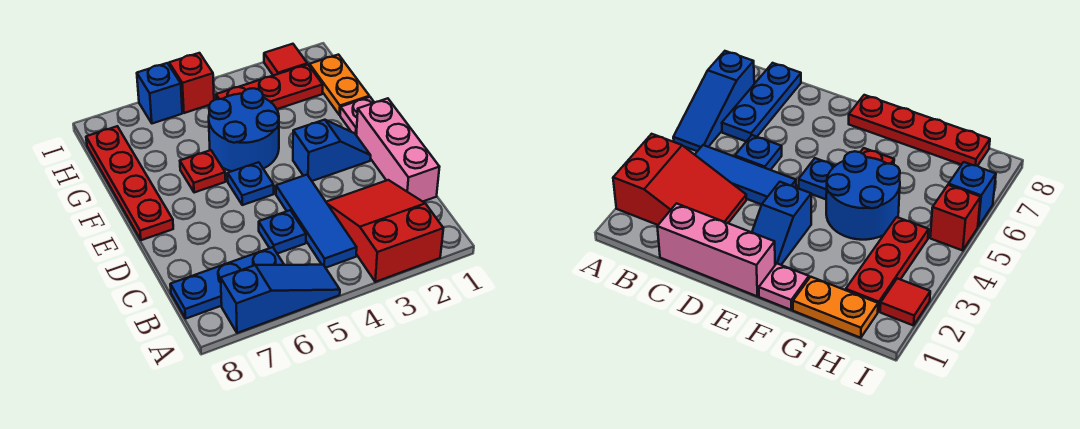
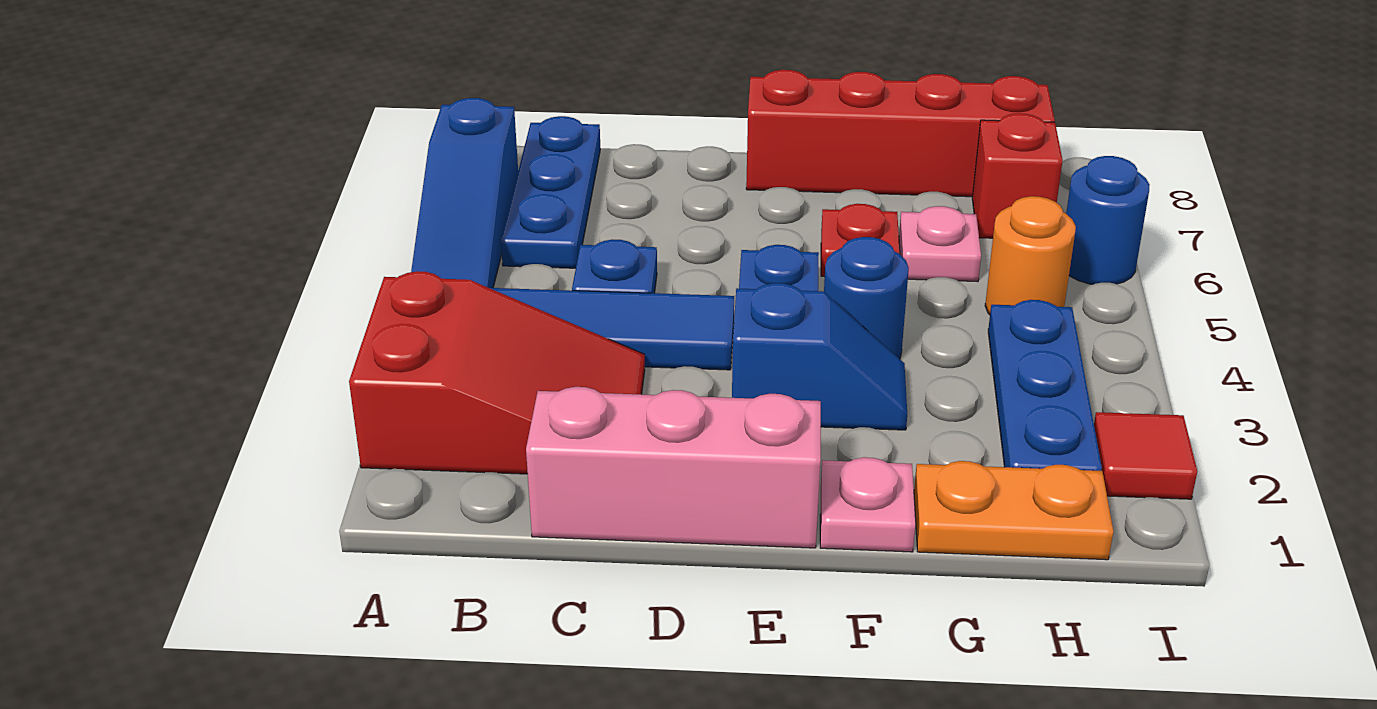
blue slope E2:E3 level 1 top 3 -> blue slope E3:F3 level 1 top E
red plate E8:H8 level 1 -> red brick E8:H8 level 1
blue round brick F4:G5 level 1 -> blue round brick F4 level 1
none -> pink plate G6 level 1
red plate H2:H4 level 1 -> blue plate H2:H4 level 1
none -> orange round brick H5 level 1
red brick I5 level 1 -> red brick H7 level 1
blue brick I6 level 1 -> blue round brick I6 level 1

